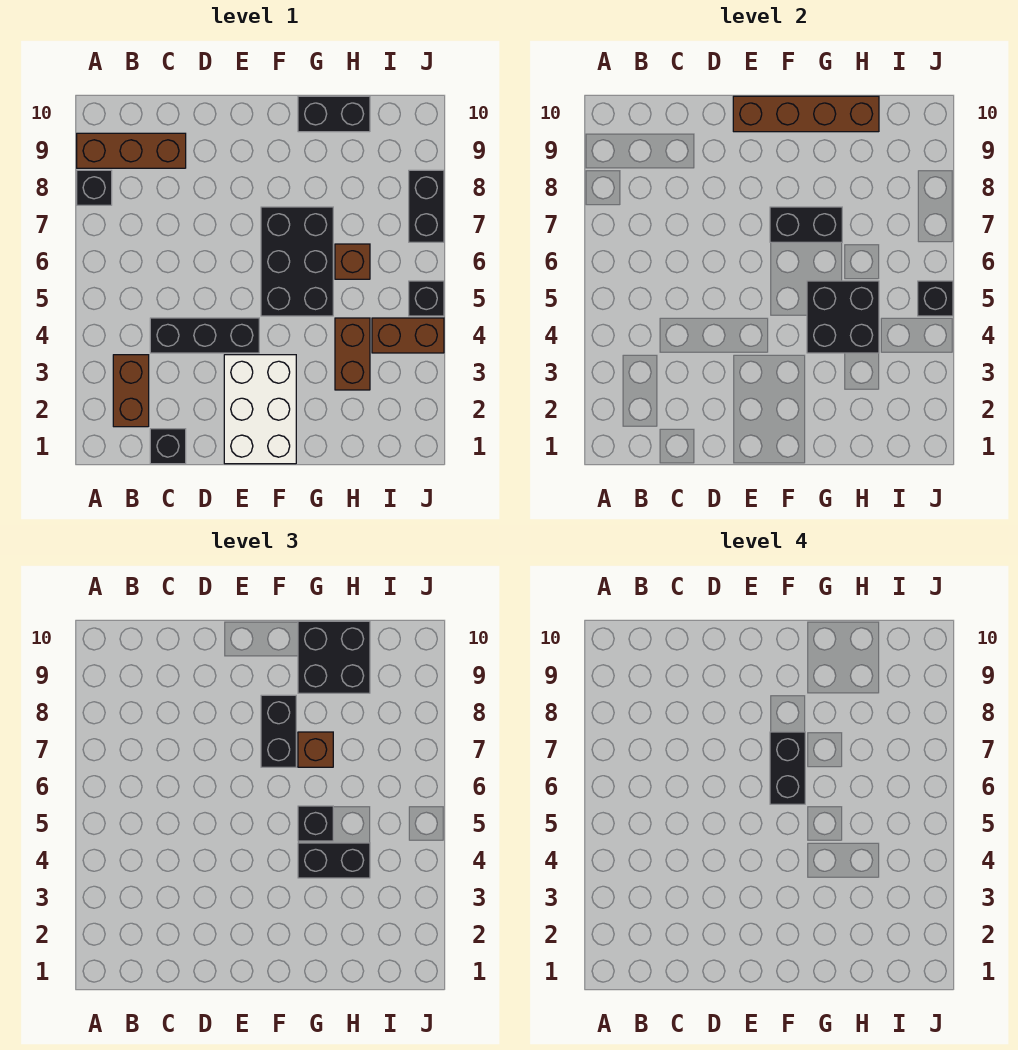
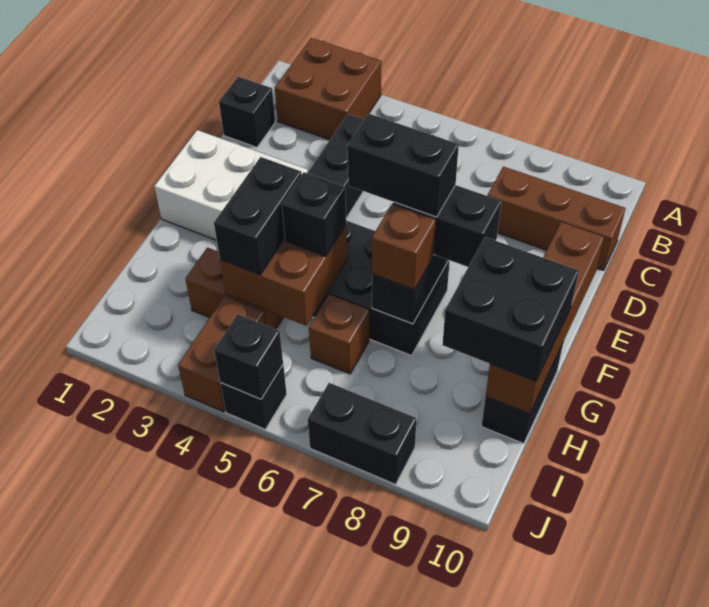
black brick A8 level 1 -> none
brown brick A9:C9 level 1 -> brown brick C8:C10 level 1
brown brick B2:B3 level 1 -> brown brick A2:B3 level 1
black brick G4:H5 level 2 -> brown brick G4:H5 level 2

